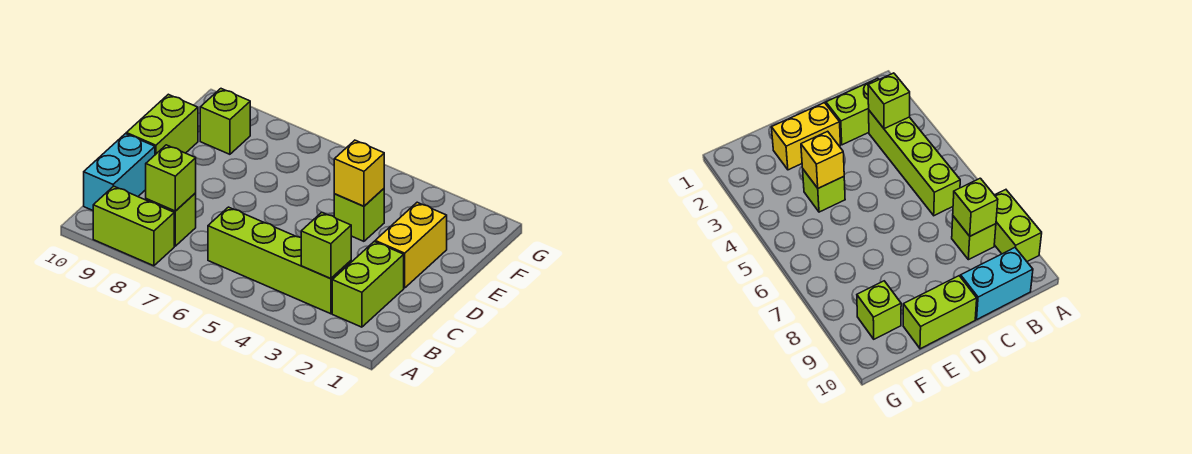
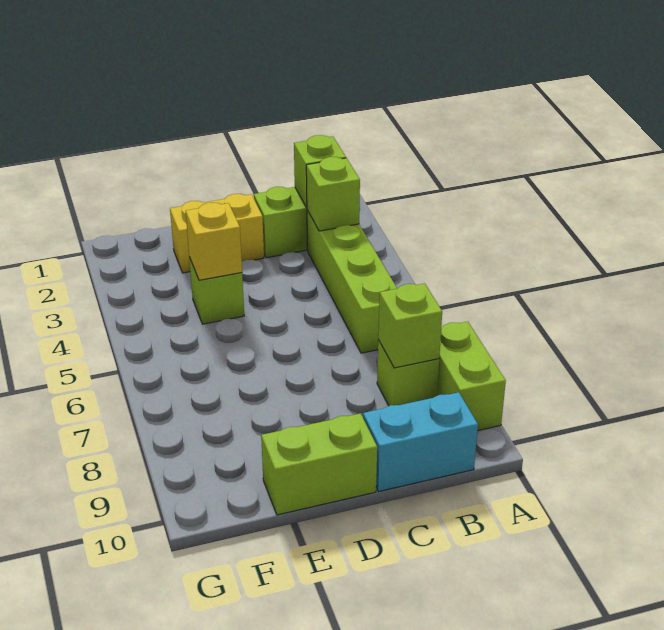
lime brick F9 level 1 -> lime brick B2 level 2

